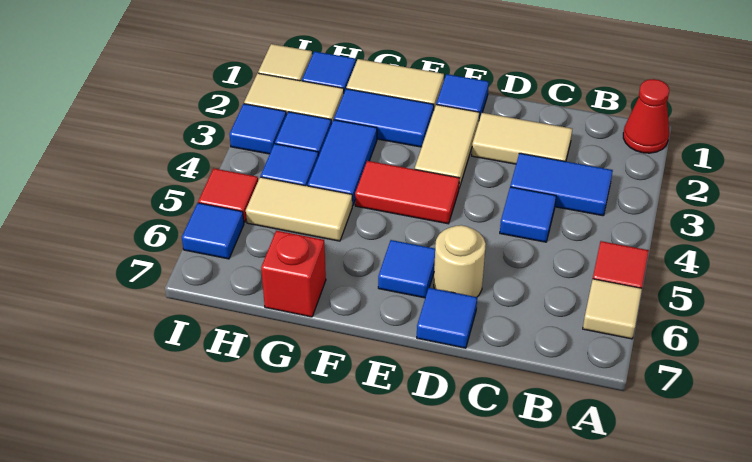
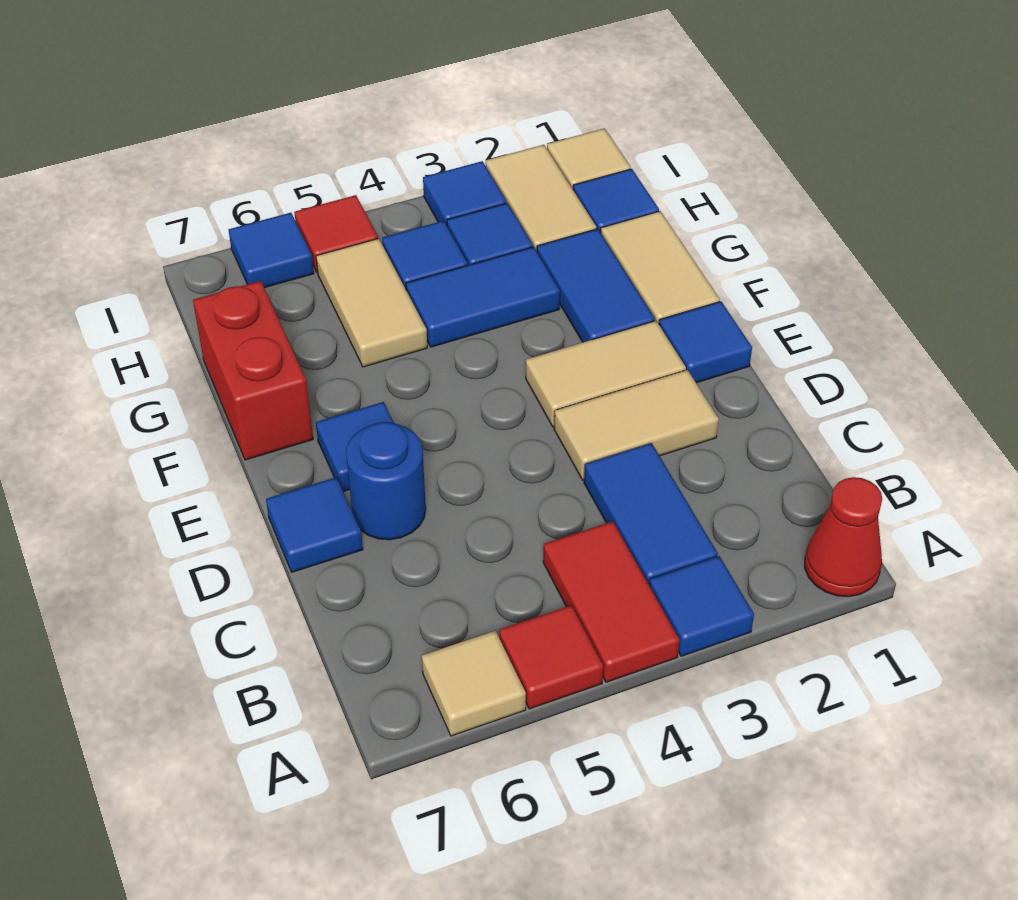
tan tile C2:D2 level 1 -> tan tile D2:D3 level 1
blue tile C4 level 1 -> blue tile A3 level 1
tan round brick D6 level 1 -> blue round brick D6 level 1
red tile E4:F4 level 1 -> red tile A4:B4 level 1
red brick G7 level 1 -> red brick F7:G7 level 1

